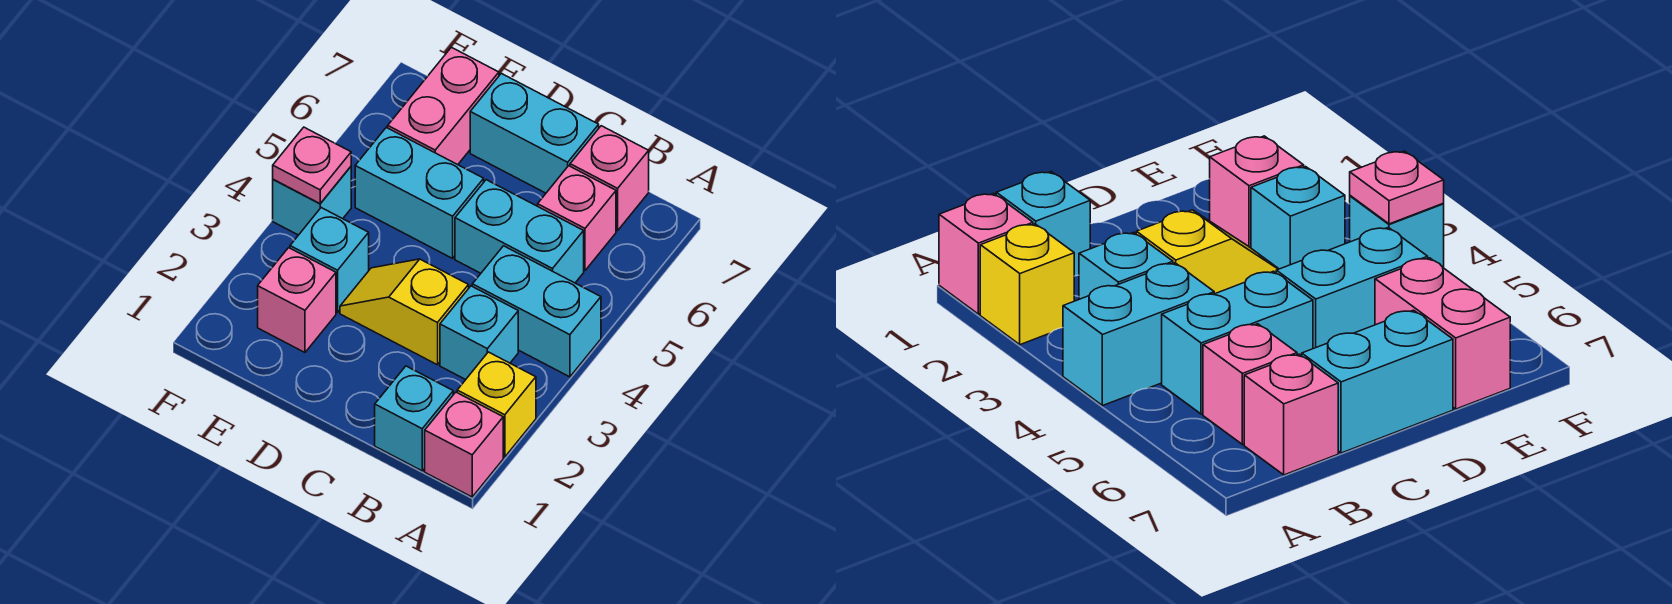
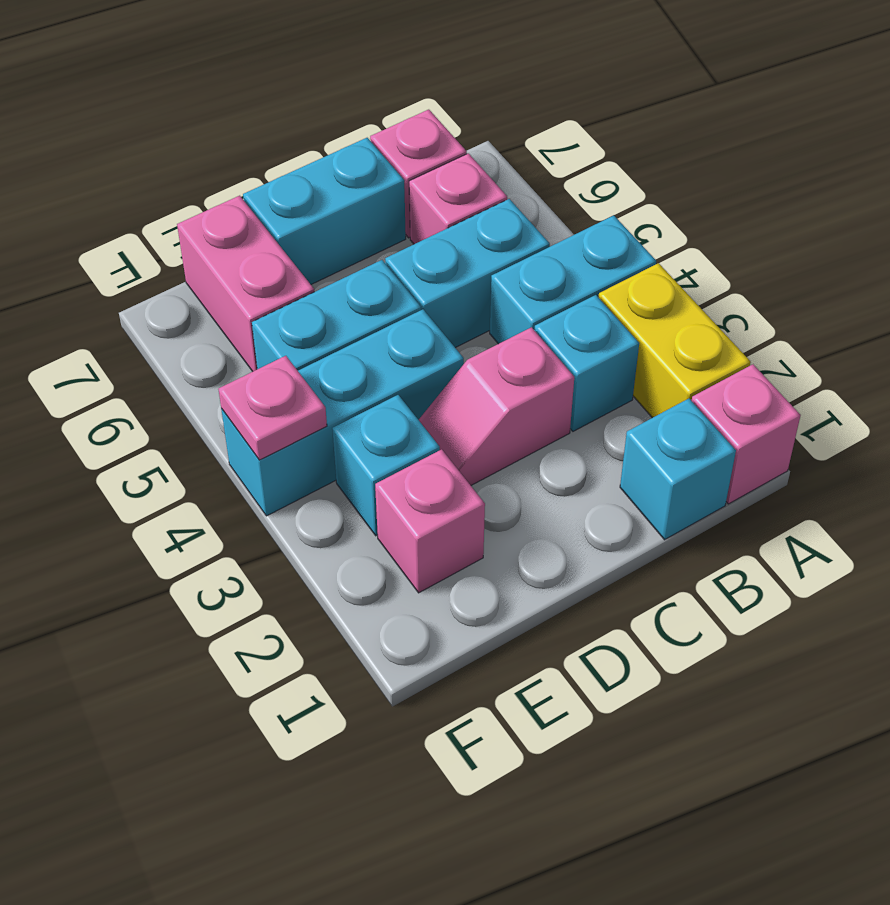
yellow brick A2 level 1 -> yellow brick A2:A3 level 1
yellow slope C3:D3 level 1 top C -> pink slope C3:D3 level 1 top C
cyan brick F4 level 1 -> cyan brick D4:F4 level 1

